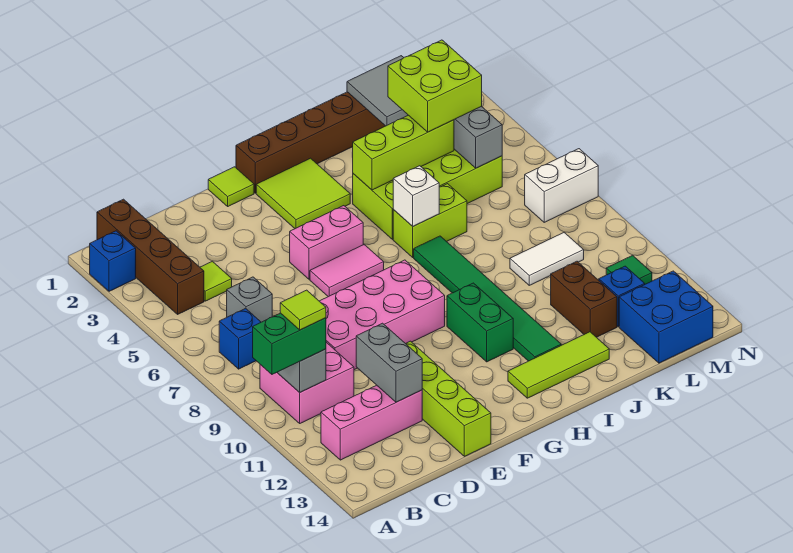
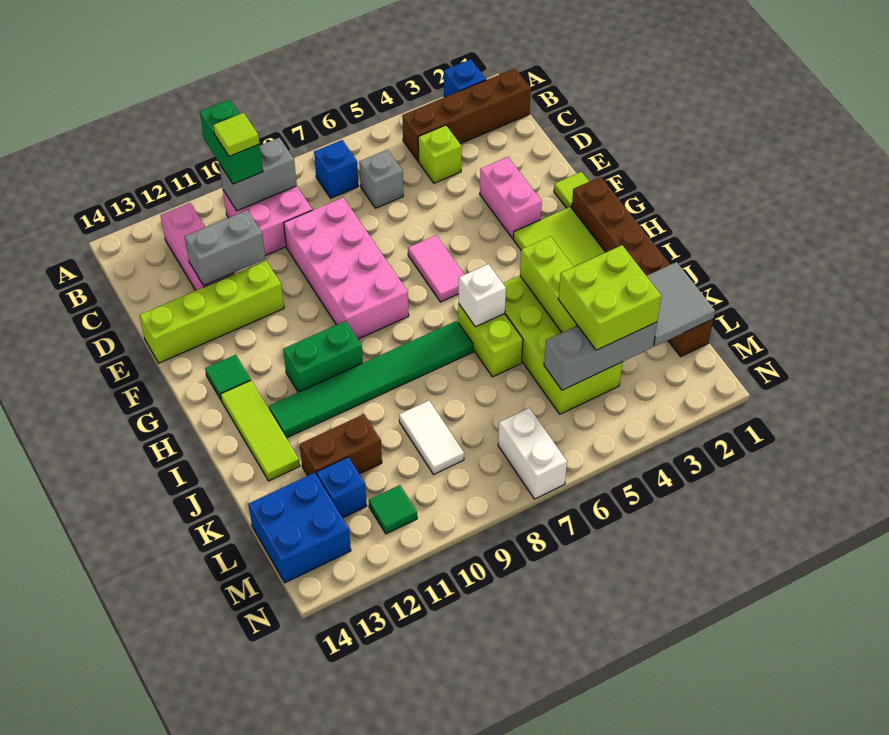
lime tile C4 level 1 -> lime brick C4 level 1
pink brick F5:G5 level 1 -> pink brick E3:F3 level 1
none -> green tile G13 level 1

